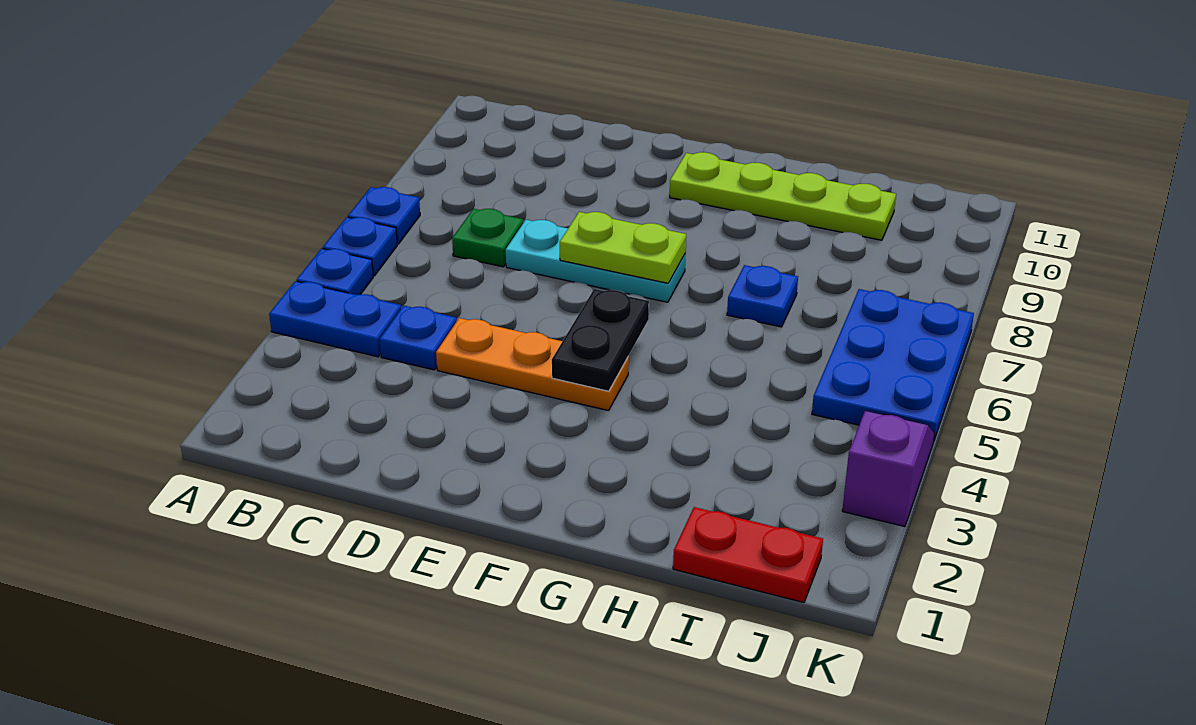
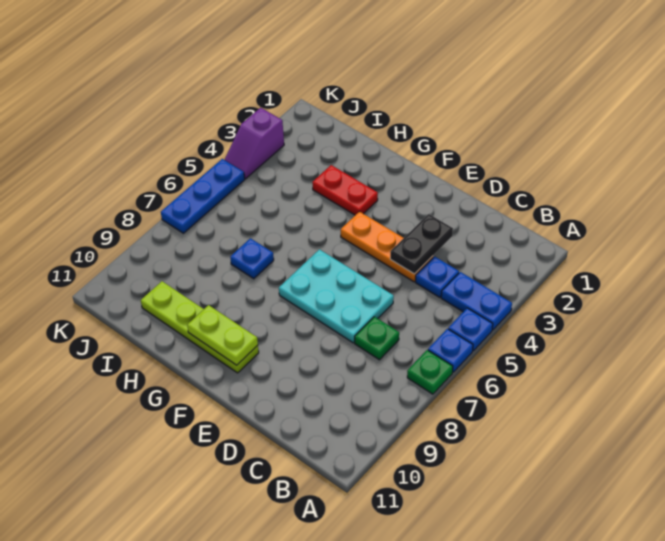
blue plate A7 level 1 -> green plate A7 level 1
cyan plate D7:F7 level 1 -> cyan plate D6:F7 level 1
lime plate E7:F7 level 2 -> lime plate F10:G10 level 2
black plate F4:F5 level 2 -> black plate D3:D4 level 2
red plate I1:J1 level 1 -> red plate G3:H3 level 1
blue plate J5:K7 level 1 -> blue plate K5:K7 level 1

